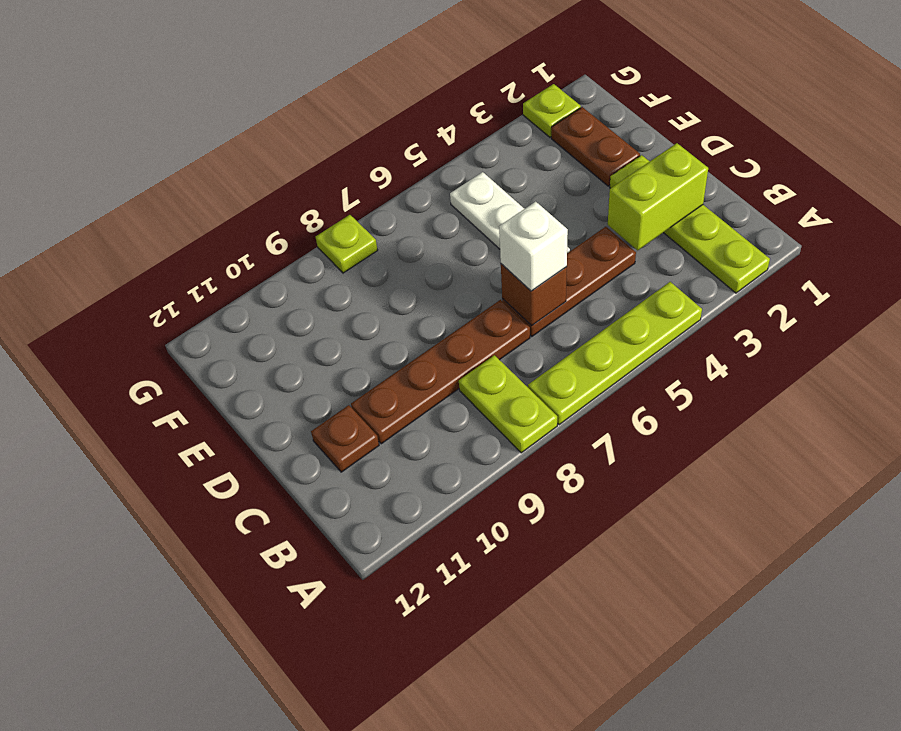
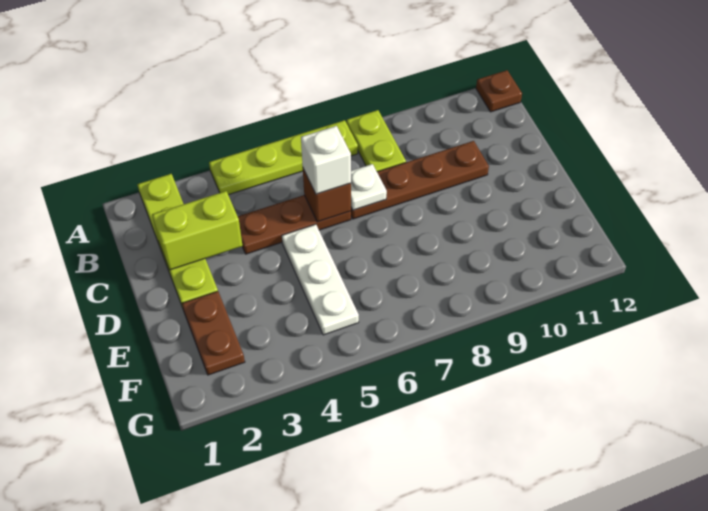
none -> white plate C7 level 2
brown plate C11 level 1 -> brown plate A12 level 1
lime plate G2 level 1 -> none
lime plate G8 level 1 -> none

